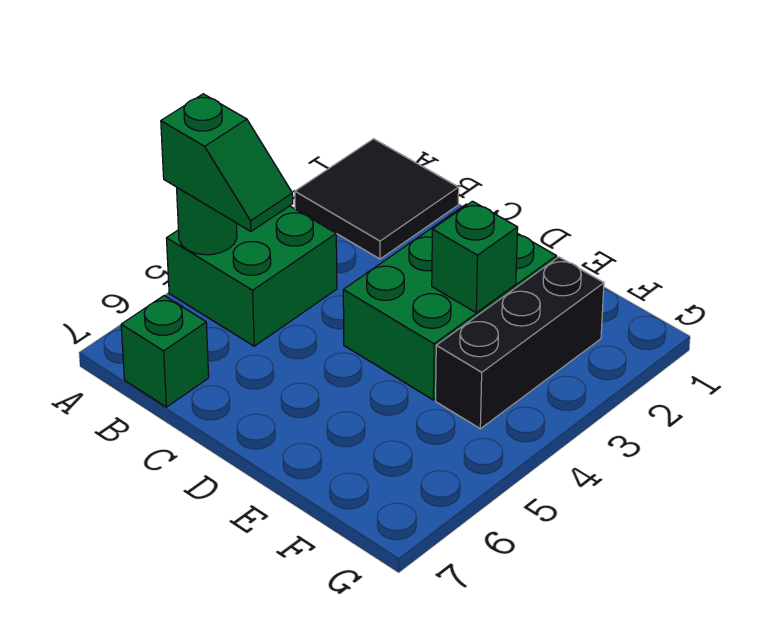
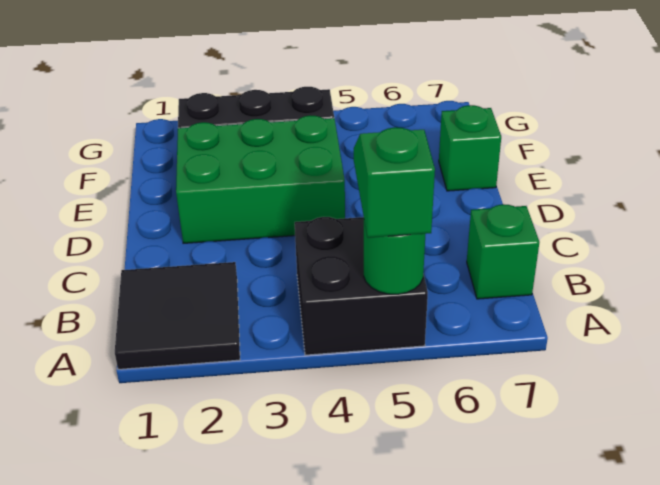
green brick A4:B5 level 1 -> black brick A4:B5 level 1
green brick E3 level 2 -> green brick E7 level 1

